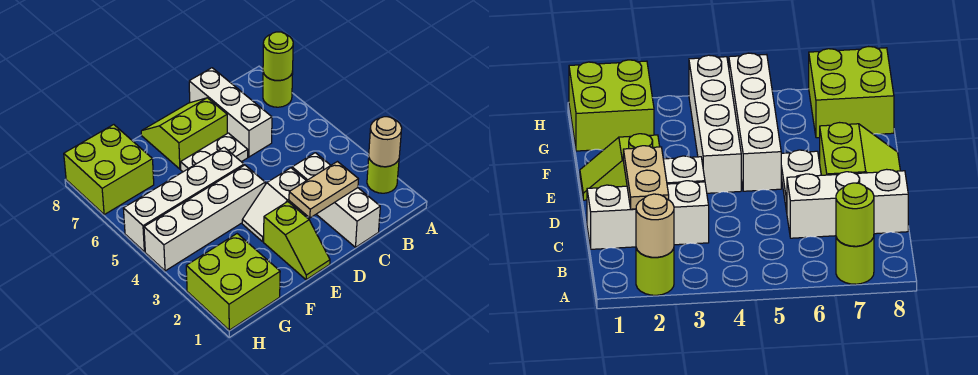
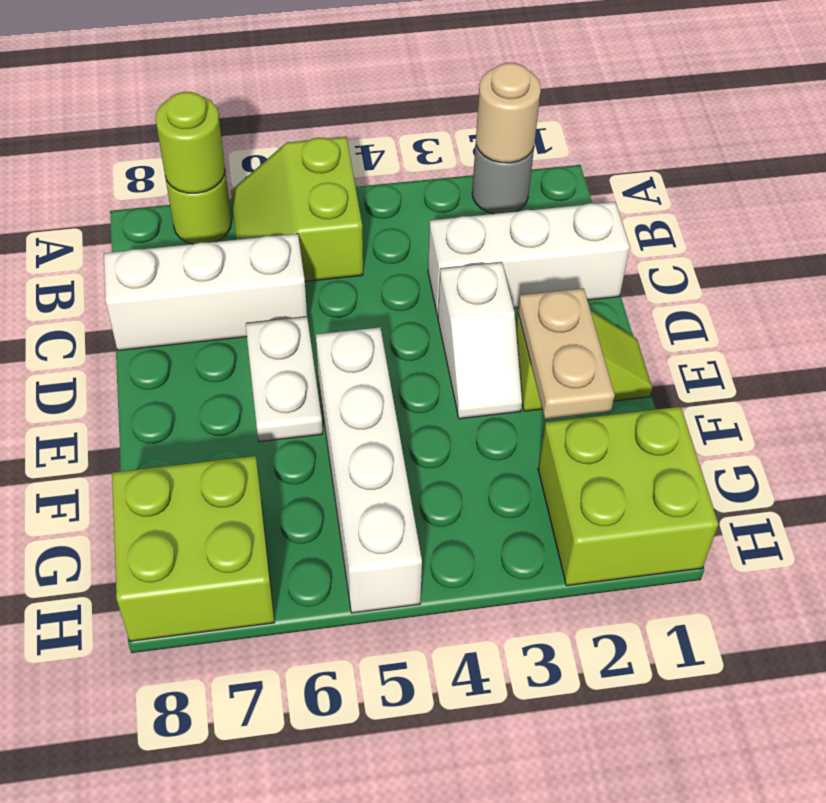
lime round brick A2 level 1 -> grey round brick A2 level 1
tan plate C2:D2 level 2 -> tan plate E2:F2 level 2
lime slope D7:E8 level 1 top 7 -> lime slope A5:B6 level 1 top 5
white brick E4:H4 level 1 -> none

